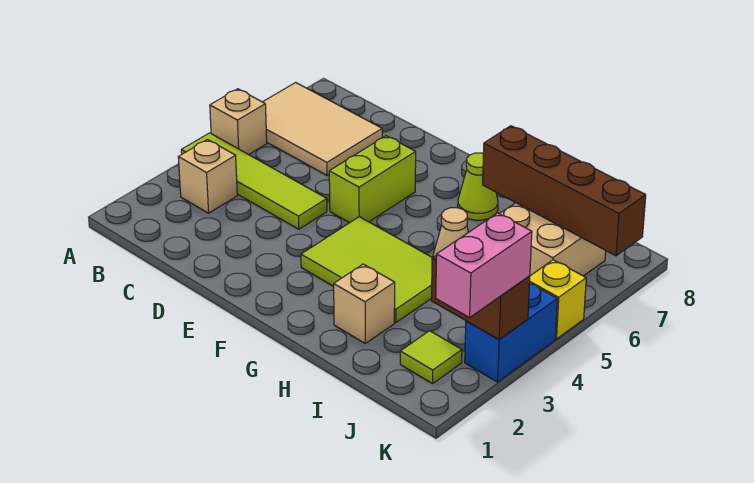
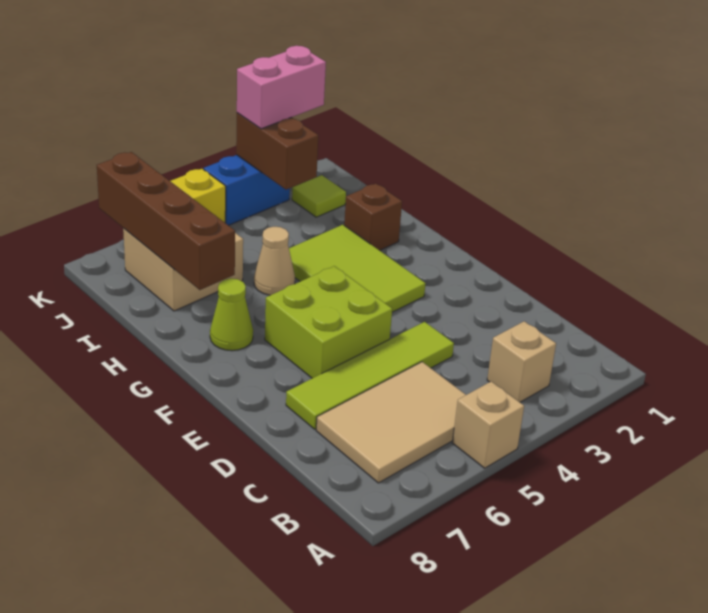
lime tile A4:D4 level 1 -> lime tile D4:D7 level 1
tan tile A6:C7 level 1 -> tan tile B5:C7 level 1
lime brick E5:E6 level 1 -> lime brick E5:F6 level 1
tan brick H2 level 1 -> brown brick H2 level 1

